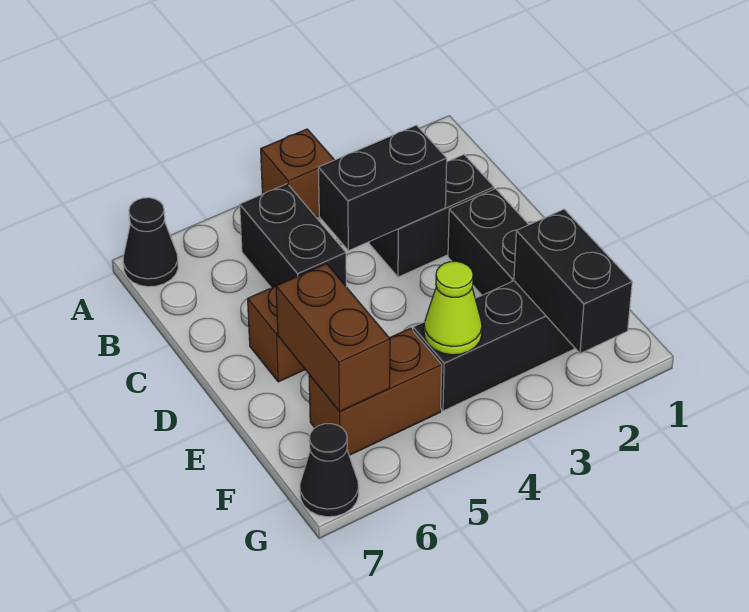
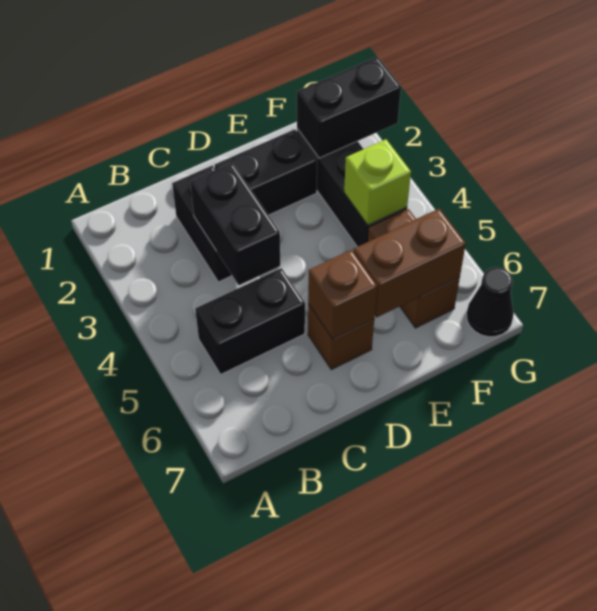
brown brick A4 level 1 -> brown brick D6 level 2
black cone A7 level 1 -> none
lime cone F4 level 2 -> lime brick F4 level 2

